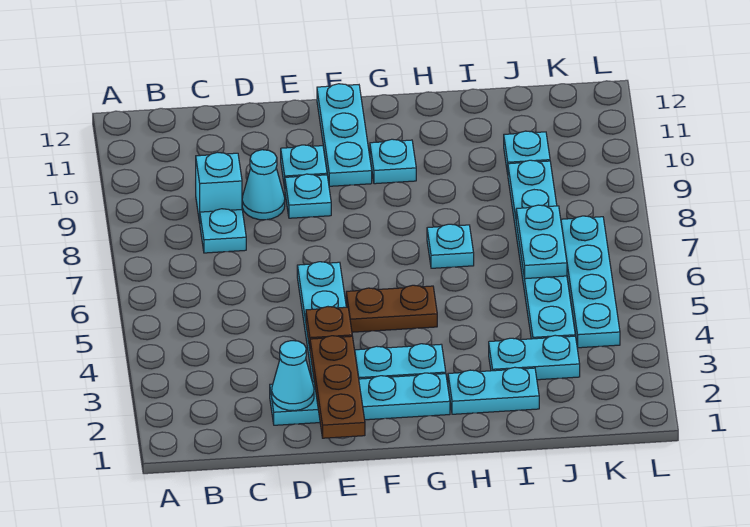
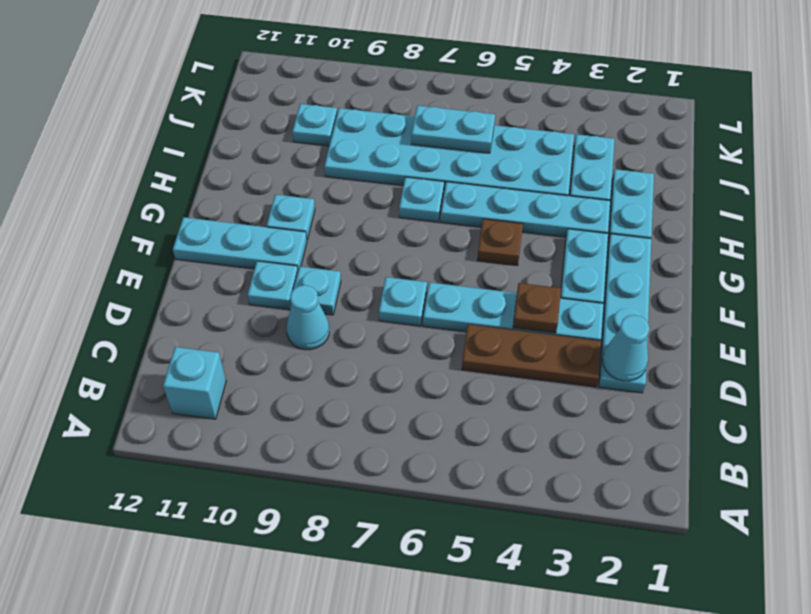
cyan plate C8 level 1 -> cyan plate E7 level 1
cyan brick C9 level 1 -> cyan brick B11 level 1
brown plate E1:E3 level 2 -> brown plate D3:D5 level 1
brown plate F5:G5 level 1 -> brown plate G5 level 1
cyan plate J4:J9 level 1 -> cyan plate I4:J9 level 1
cyan plate K4:K7 level 1 -> cyan plate H3:H6 level 1

